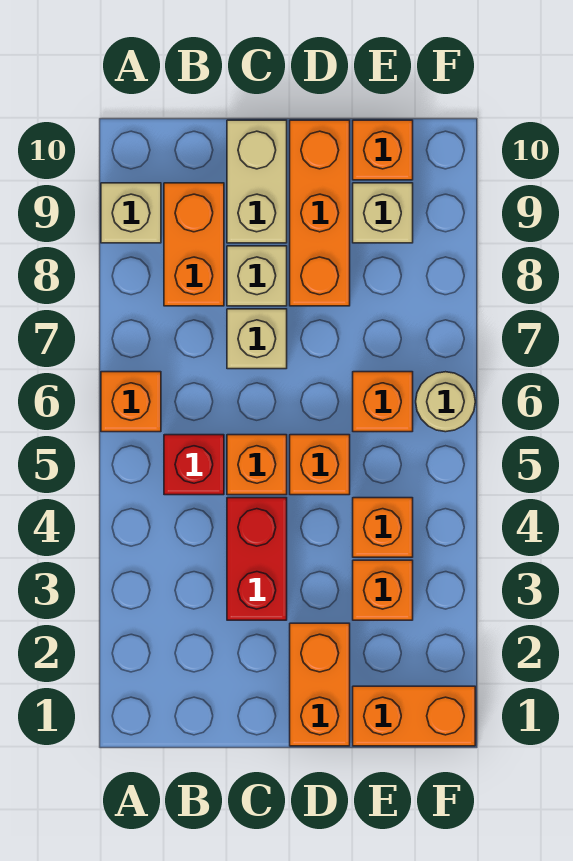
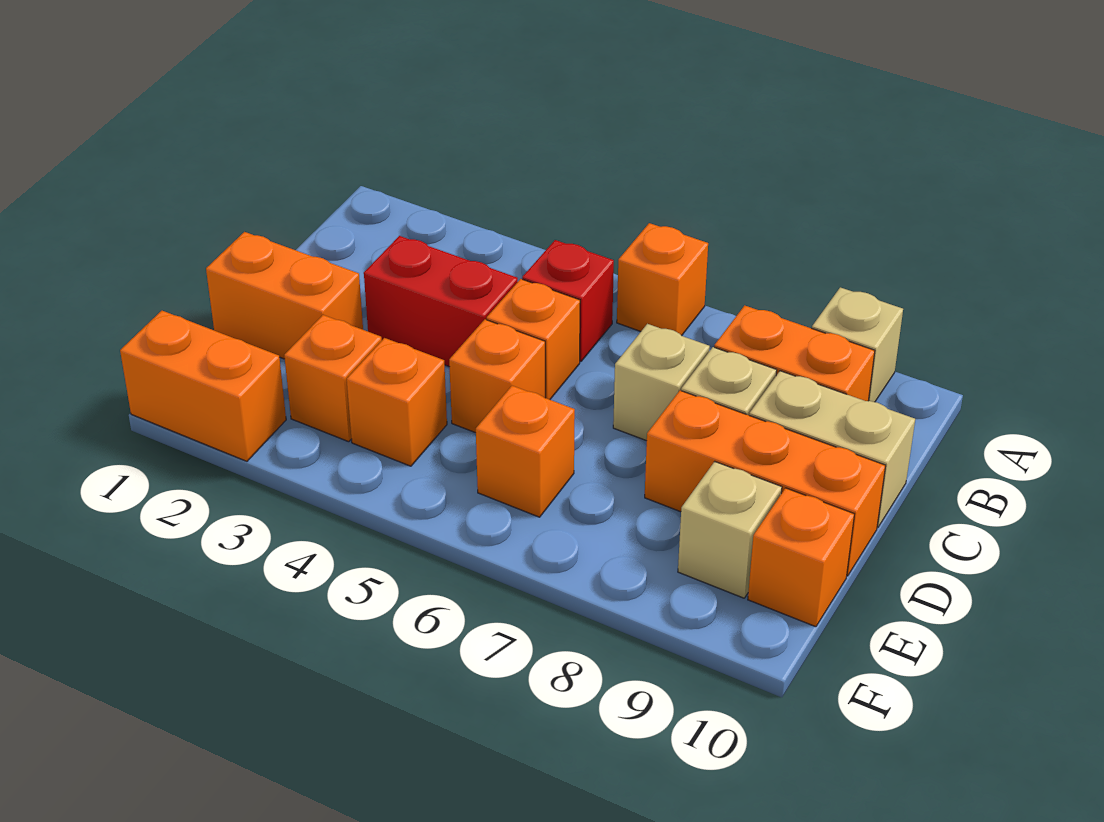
orange brick E1:F1 level 1 -> orange brick F1:F2 level 1
tan round brick F6 level 1 -> none

